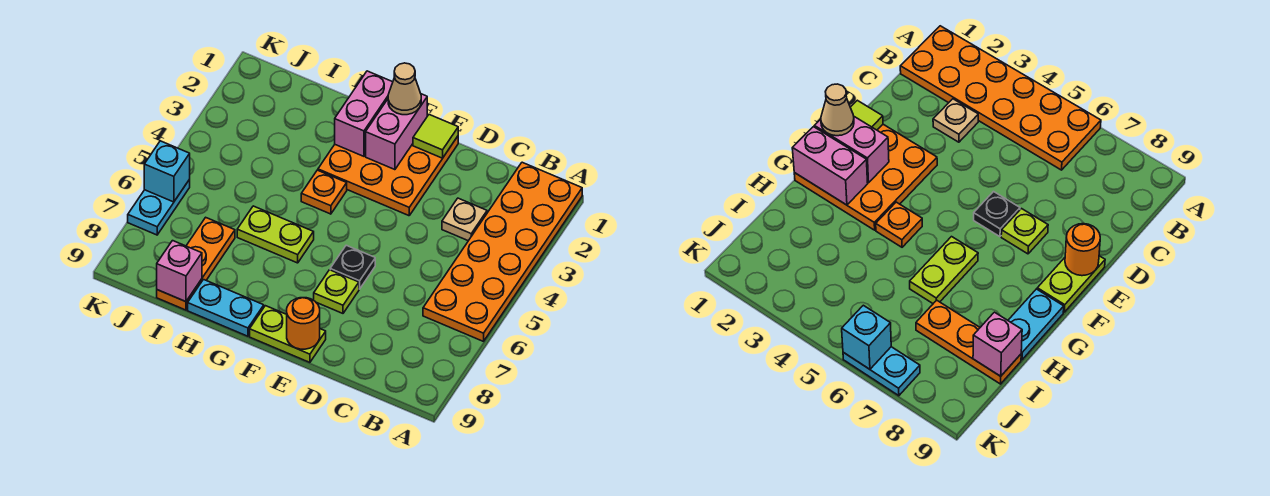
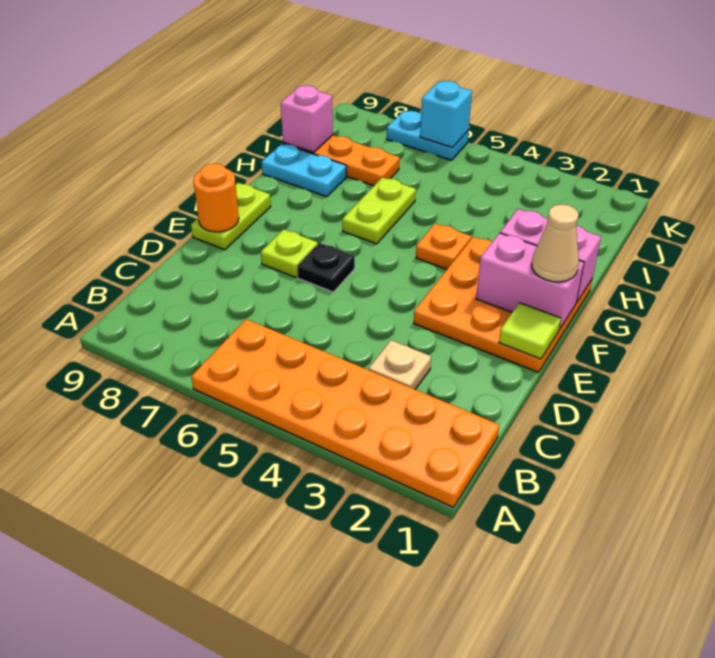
cyan plate G9:H9 level 1 -> cyan plate H8:H9 level 1

